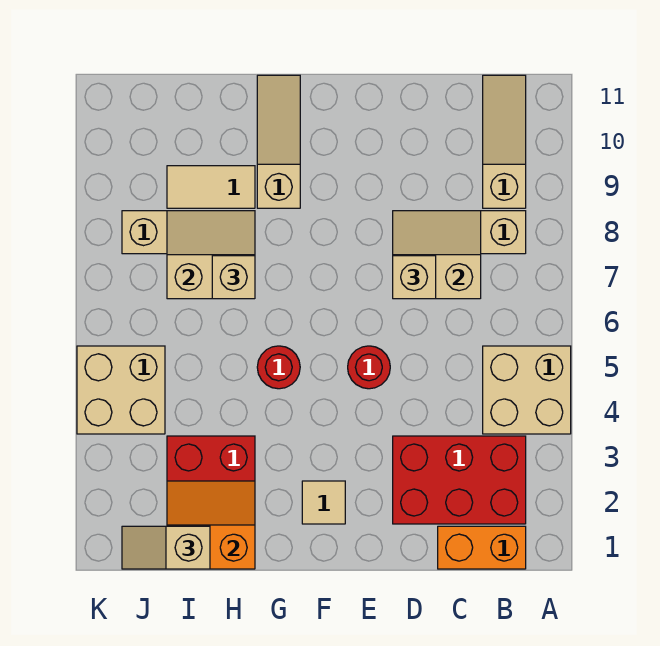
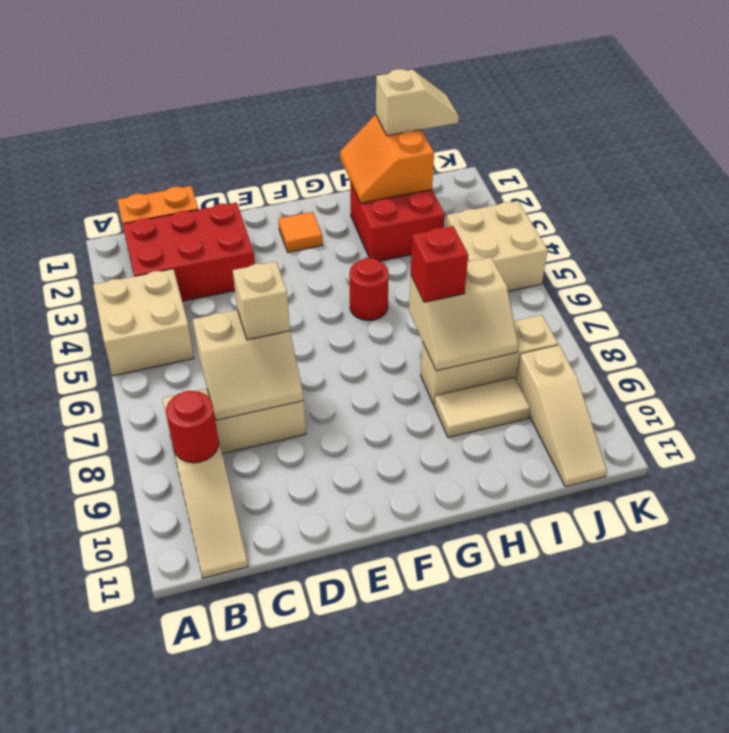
red round brick E5 level 1 -> red round brick B9 level 2
tan tile F2 level 1 -> orange tile F2 level 1
tan slope G9:G11 level 1 top 9 -> tan slope J9:J11 level 1 top 9
orange slope H1:I2 level 2 top 1 -> orange slope H1:I2 level 2 top I
tan brick H7 level 3 -> red brick H7 level 3

